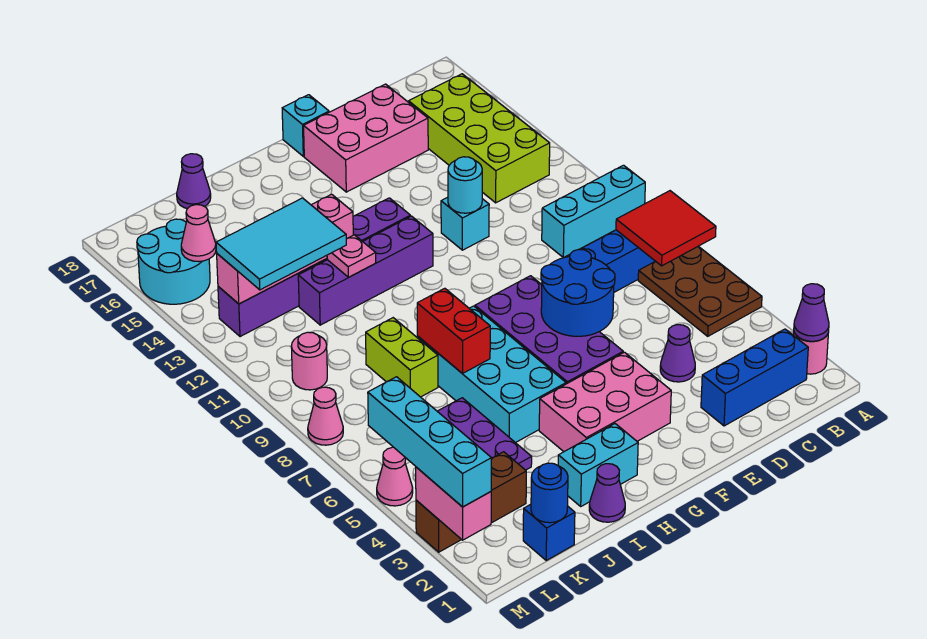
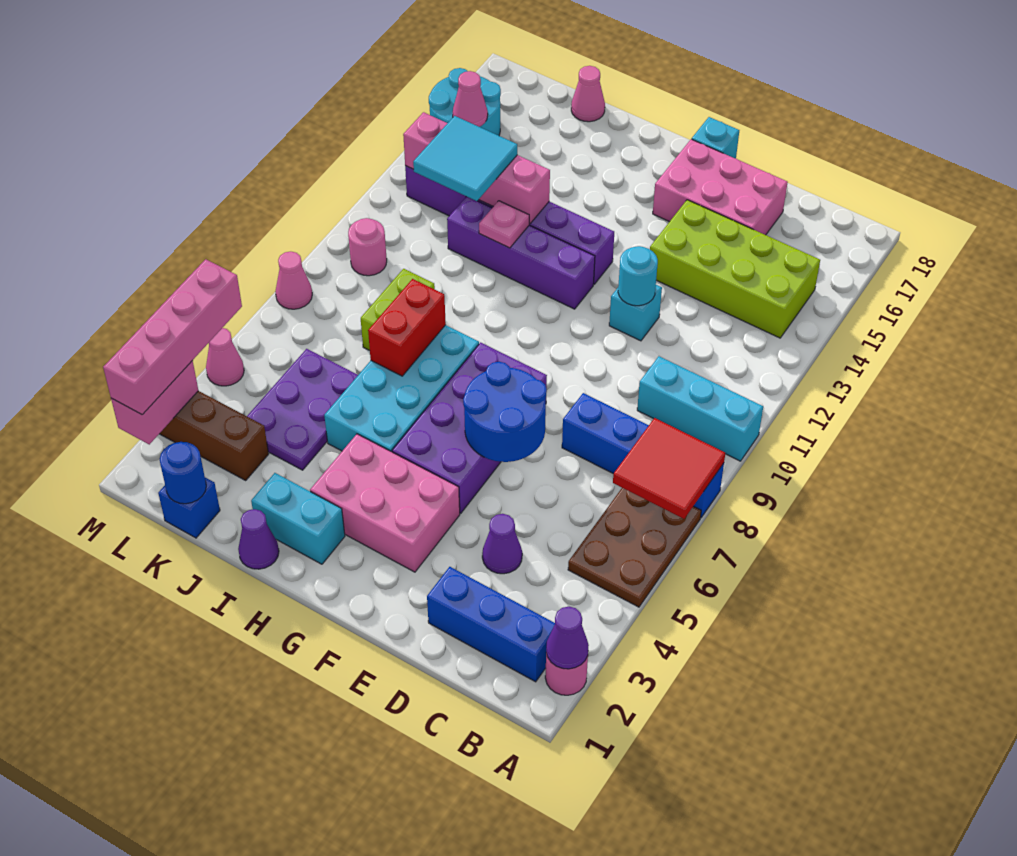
lime brick B13:C16 level 1 -> lime brick B14:E15 level 1
cyan tile J12:L13 level 3 -> cyan tile J12:K13 level 3
purple cone J18 level 1 -> pink cone J18 level 1
cyan brick M2:M5 level 3 -> pink brick M2:M5 level 3

